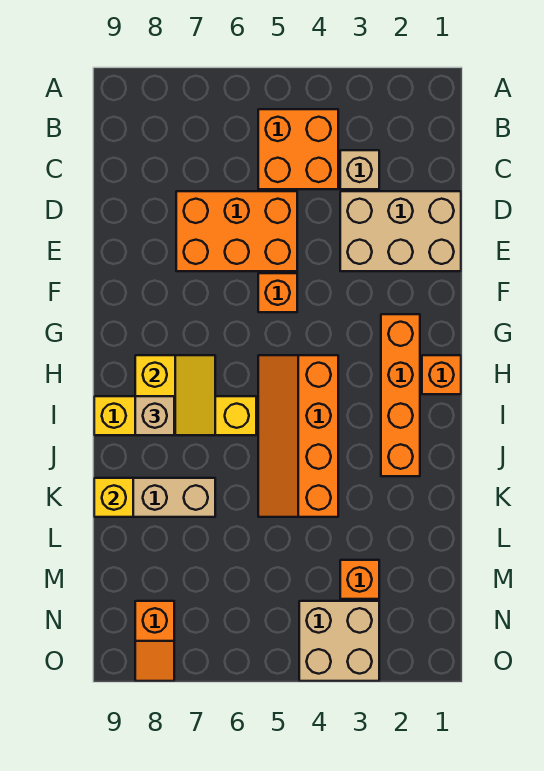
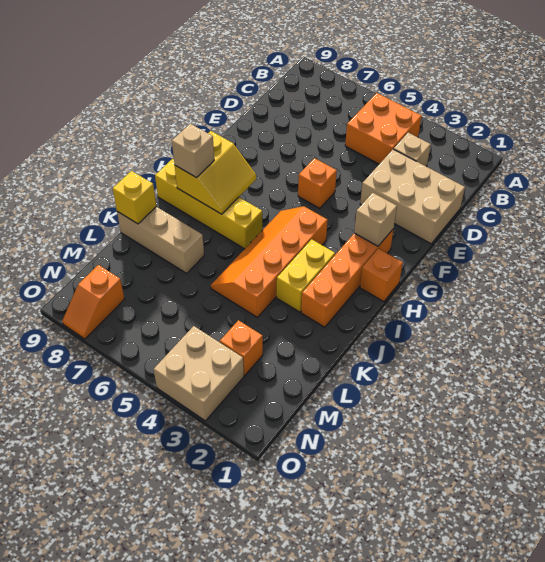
orange brick D5:E7 level 1 -> none
none -> tan brick G2 level 2
none -> yellow brick I3:J3 level 1

